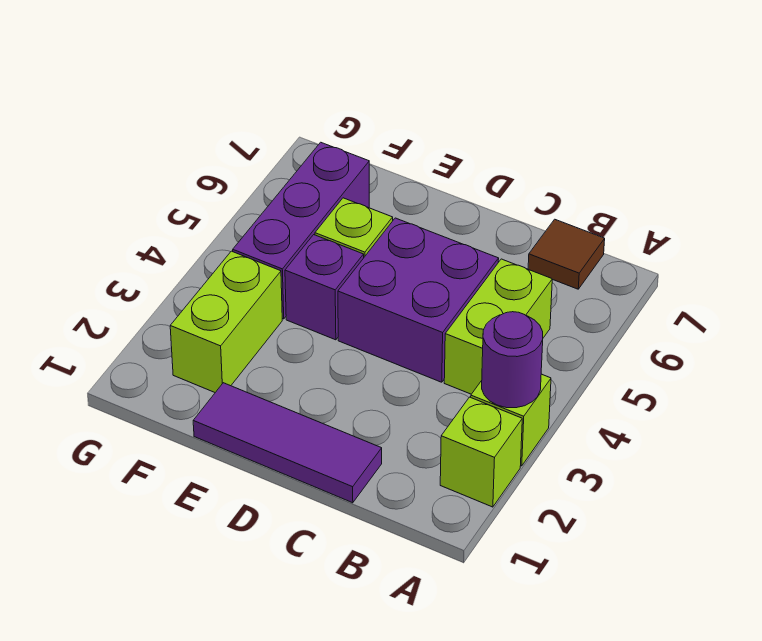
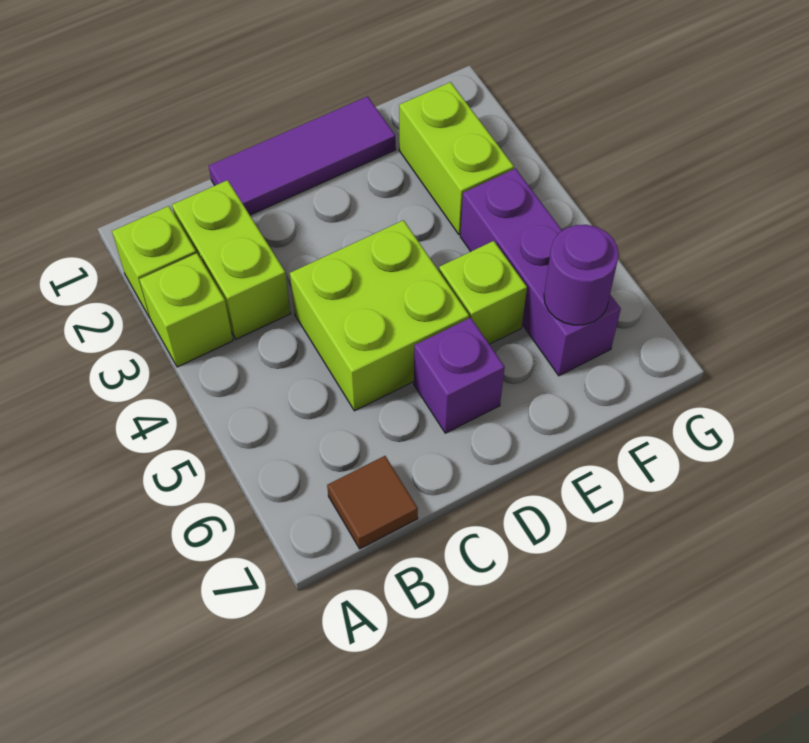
purple round brick A3 level 2 -> purple round brick F6 level 2
lime brick B4:B5 level 1 -> lime brick B2:B3 level 1
purple brick C4:D5 level 1 -> lime brick C4:D5 level 1
purple brick E4 level 1 -> purple brick D6 level 1

